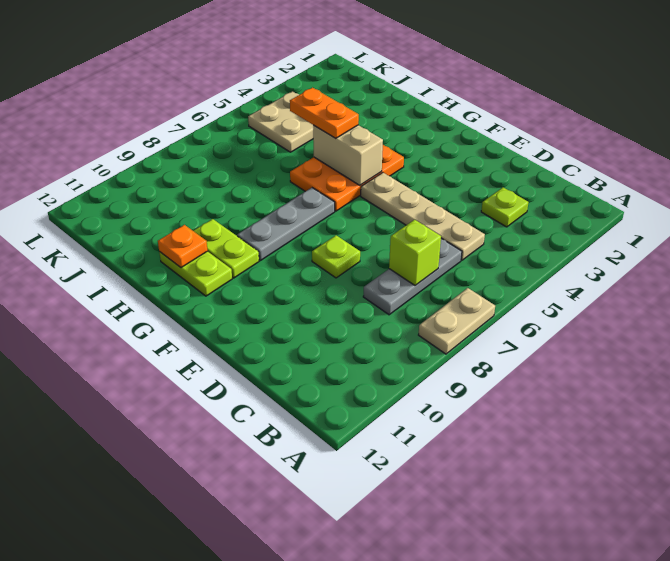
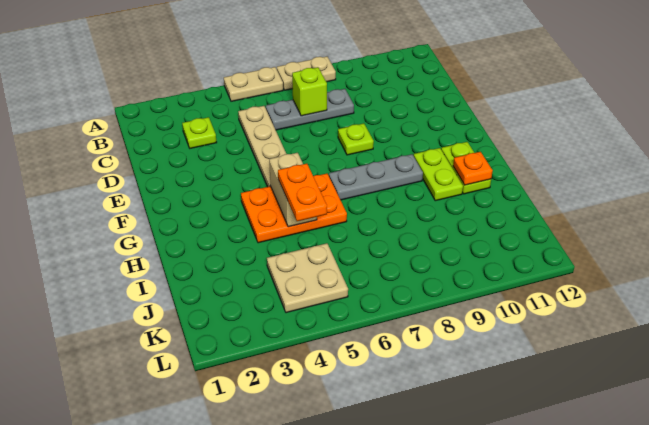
none -> tan plate A5:A6 level 1

